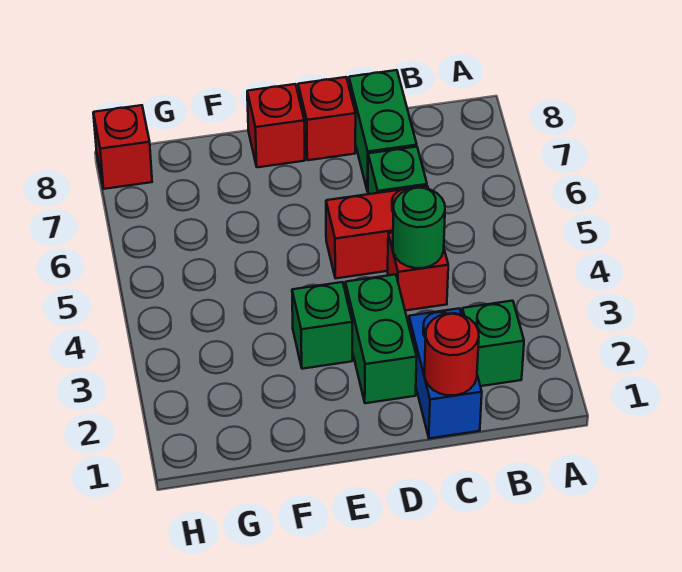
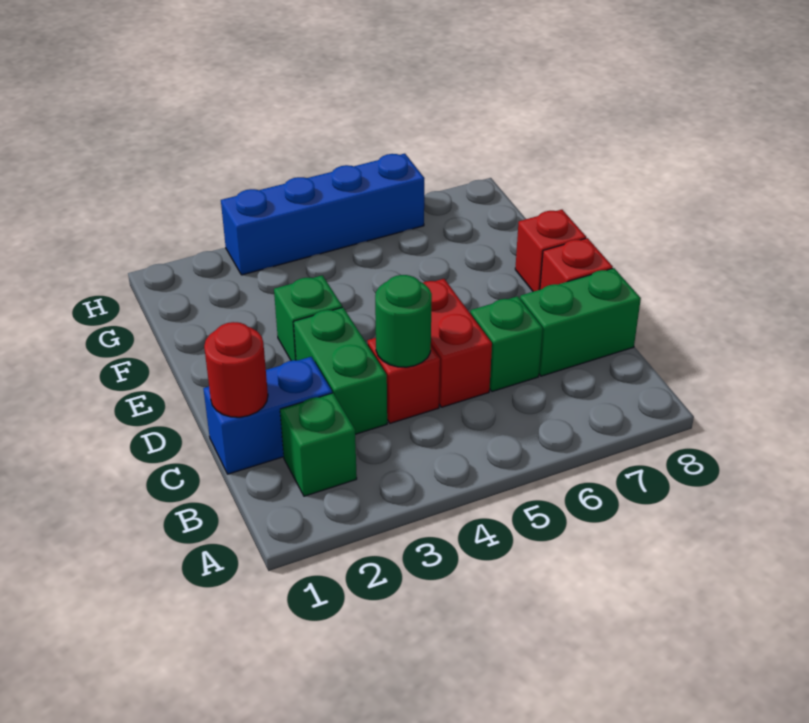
green brick D2:D3 level 1 -> green brick C3:D3 level 1
none -> blue brick H3:H6 level 1
red brick H8 level 1 -> none

